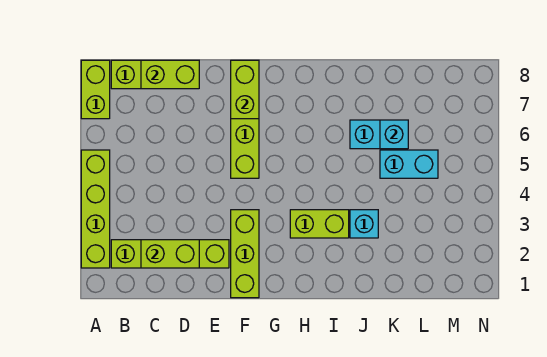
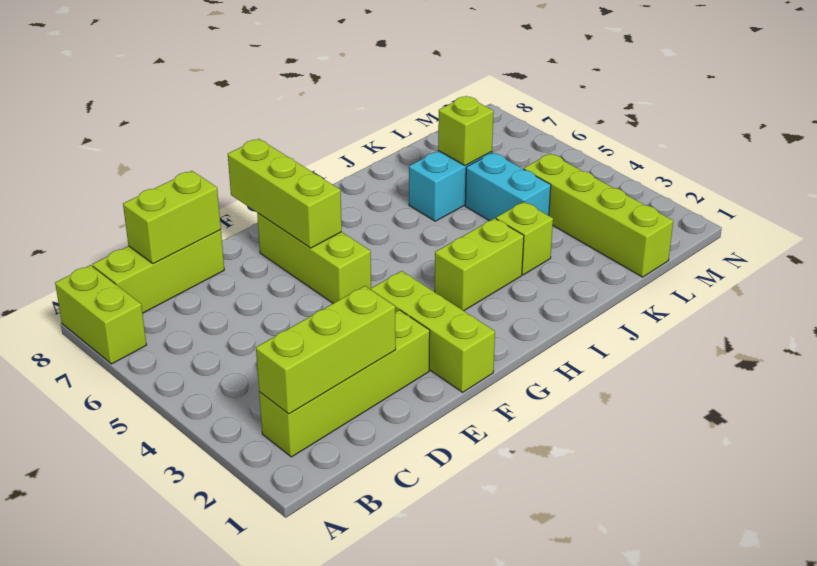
lime brick A2:A5 level 1 -> lime brick L1:L4 level 1
lime brick C2:D2 level 2 -> lime brick B2:D2 level 2
lime brick F7:F8 level 2 -> lime brick F6:F8 level 2
cyan brick J3 level 1 -> lime brick J3 level 1
cyan brick K5:L5 level 1 -> cyan brick K4:K5 level 1
cyan brick K6 level 2 -> lime brick K6 level 2

